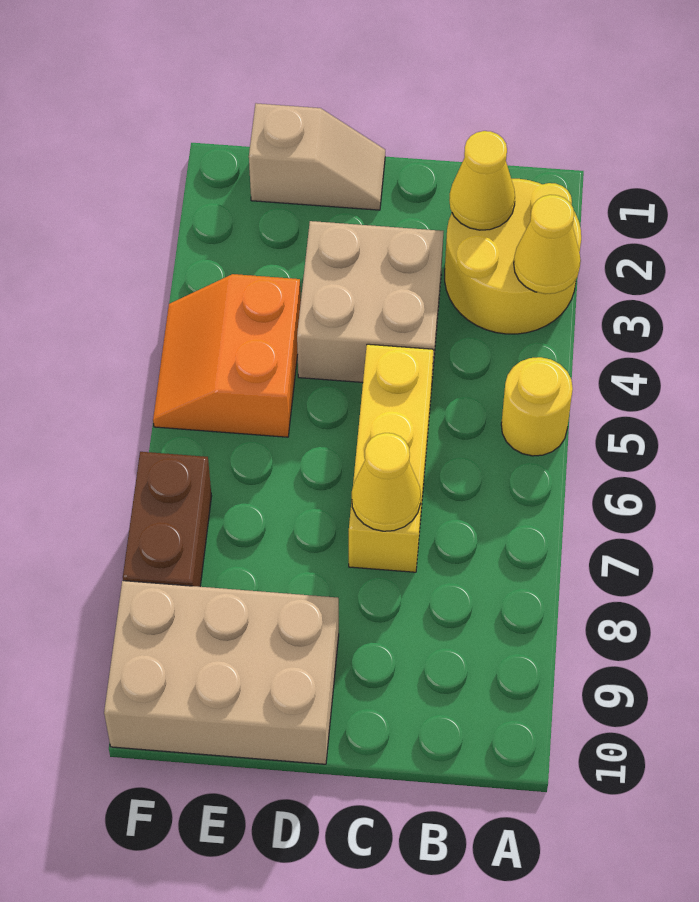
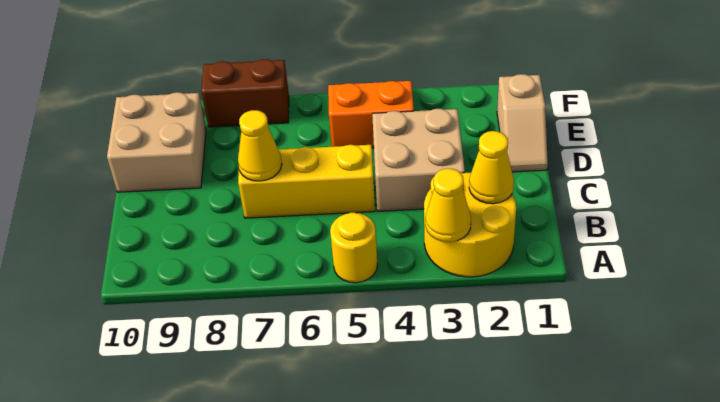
tan brick D9:F10 level 1 -> tan brick D9:E10 level 1

